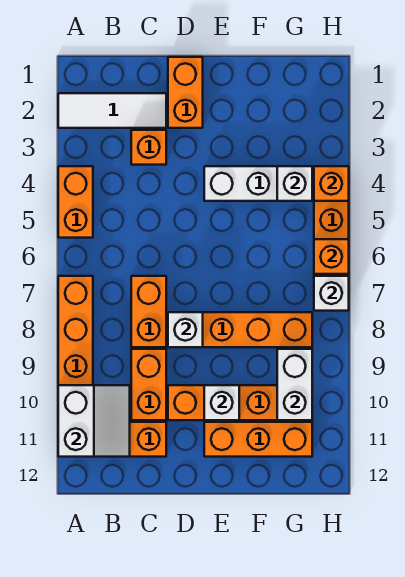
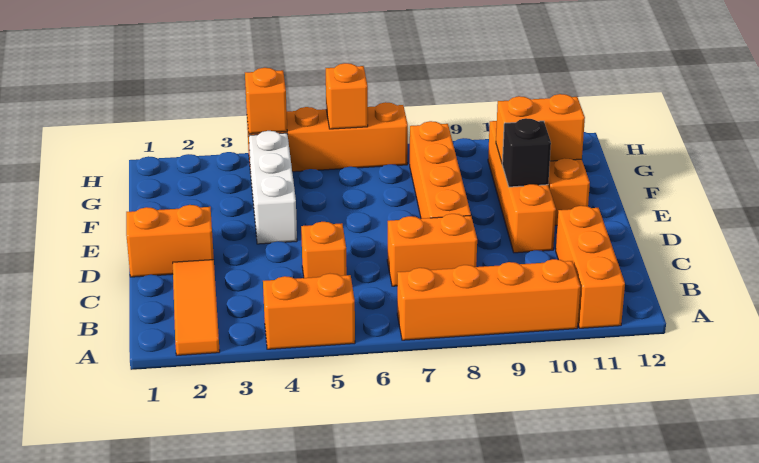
white tile A2:C2 level 1 -> orange tile A2:C2 level 1
white slope A10:B11 level 2 top A -> none
orange brick C3 level 1 -> orange brick C5 level 1
orange brick C9:C10 level 1 -> orange brick F10:F11 level 2
white brick D8 level 2 -> none
white brick E10 level 2 -> black brick E10 level 2
white brick G4 level 2 -> none
white brick G9:G10 level 2 -> none
white brick H7 level 2 -> none

